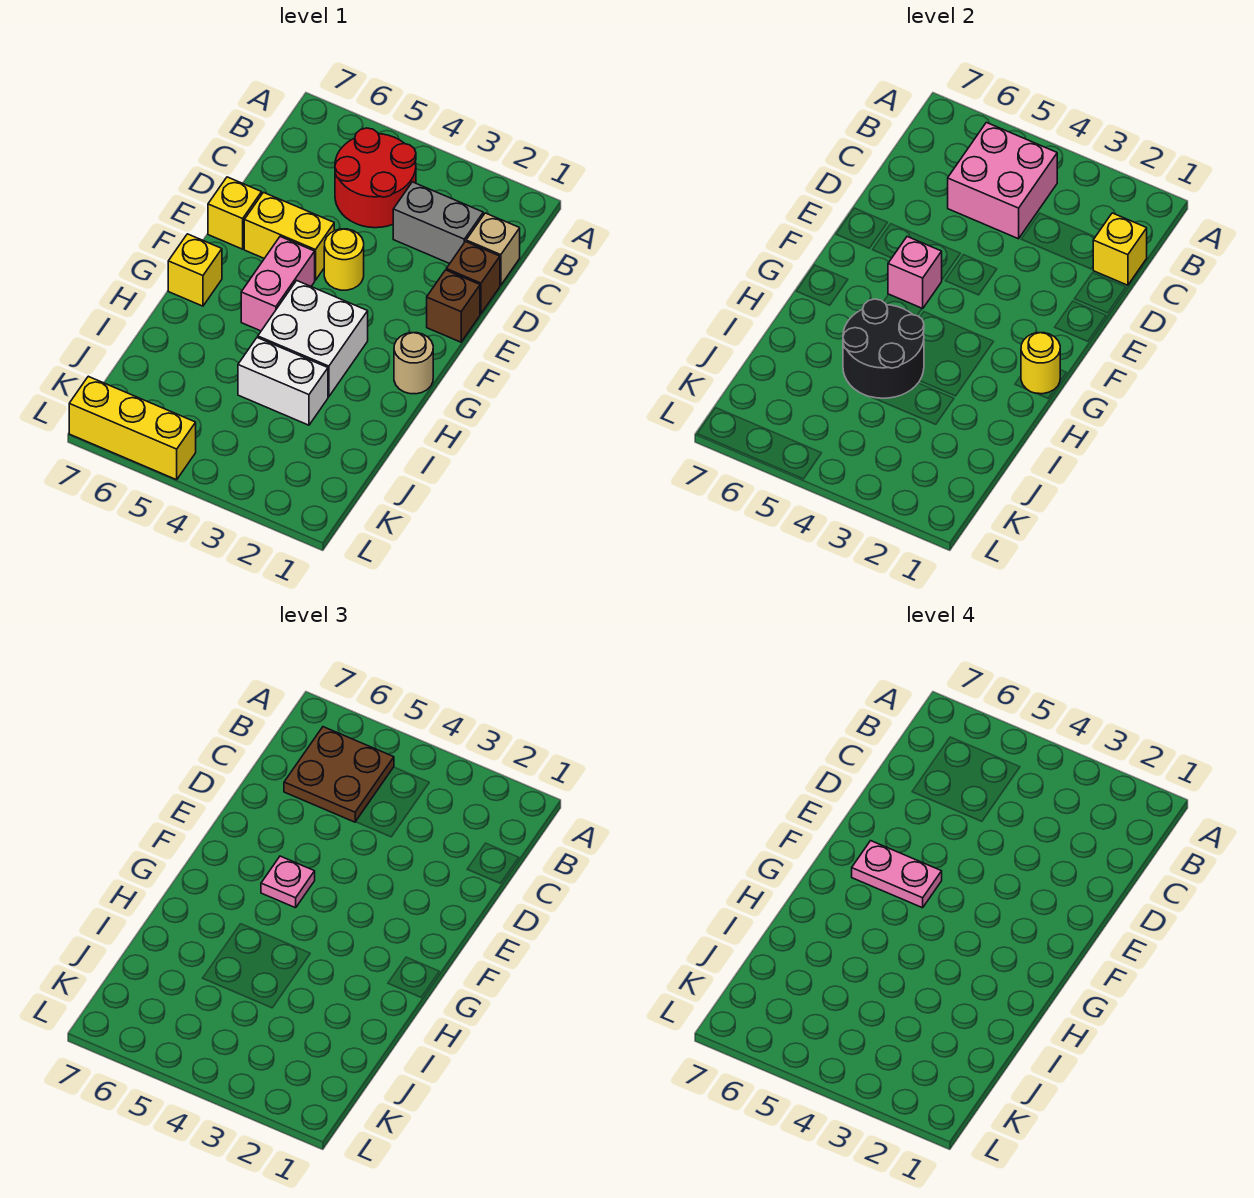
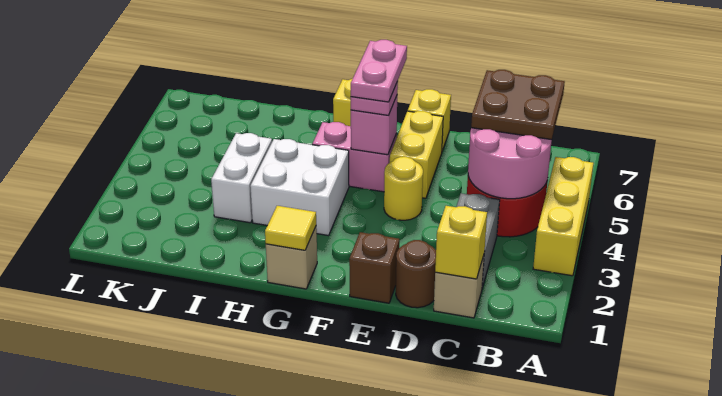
pink brick B4:C5 level 2 -> pink round brick B4:C5 level 2
brown brick D1 level 1 -> brown round brick D1 level 1
tan round brick G1 level 1 -> tan brick G1 level 1
yellow round brick G1 level 2 -> yellow tile G1 level 2
black round brick H4:I5 level 2 -> none
yellow brick L5:L7 level 1 -> yellow brick A3:A5 level 1

